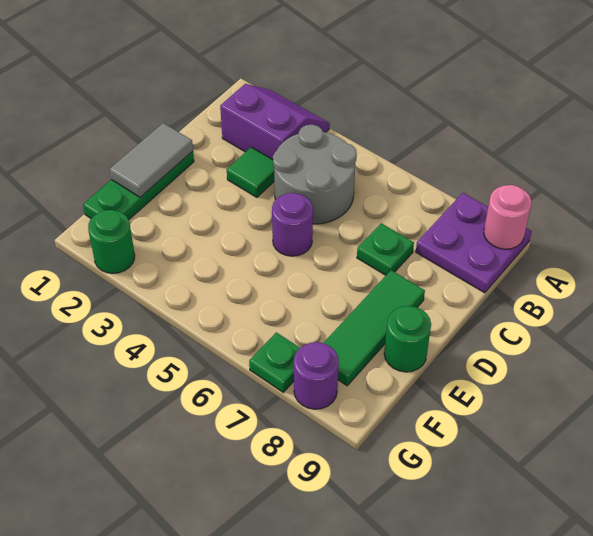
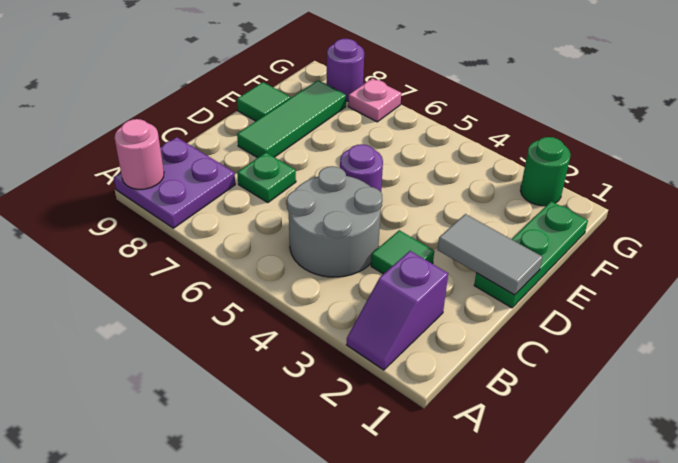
purple slope A2:B3 level 1 top B -> purple slope A2:B2 level 1 top B
grey tile D1:E1 level 2 -> grey tile D1:D2 level 2
green round brick E9 level 1 -> green tile E9 level 1
green plate G7 level 1 -> pink plate G7 level 1

